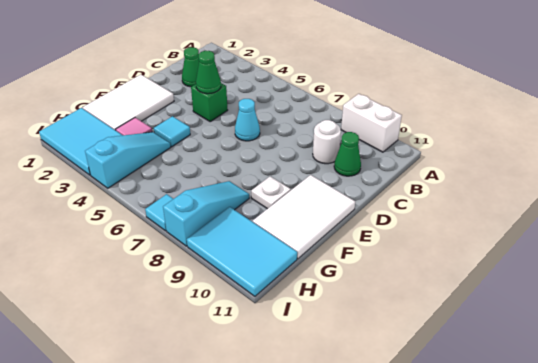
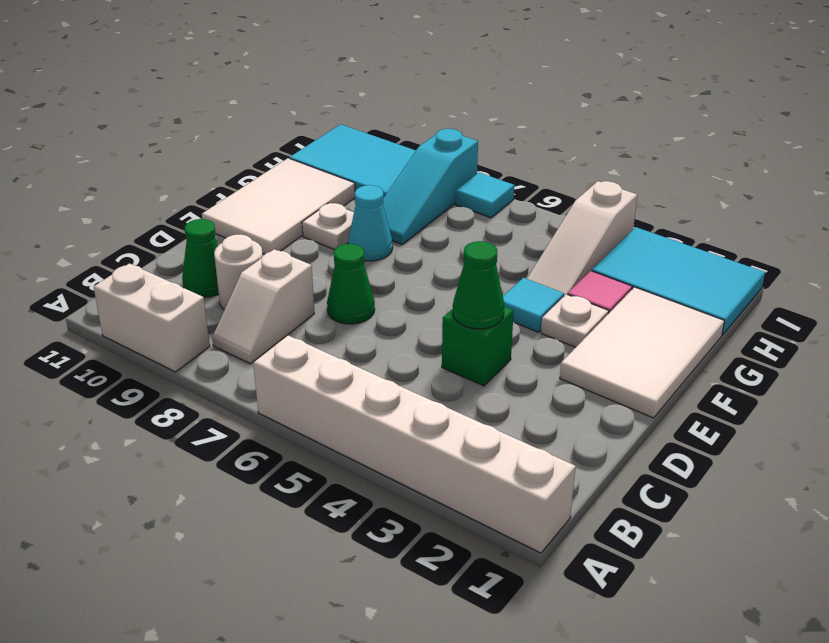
none -> white brick A1:A6 level 1
none -> white slope B8:C8 level 1 top C
green cone C2 level 1 -> green cone D7 level 1
cyan cone D6 level 1 -> cyan cone F8 level 1
none -> white plate F3 level 1
cyan slope G4:I4 level 1 top I -> white slope G4:I4 level 1 top I

